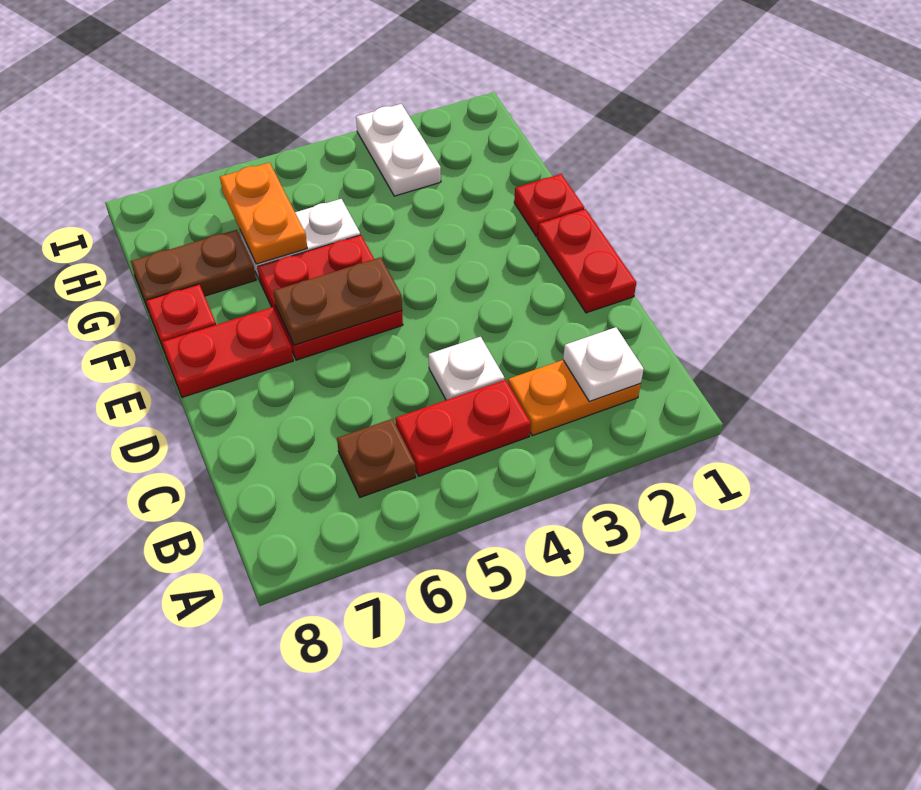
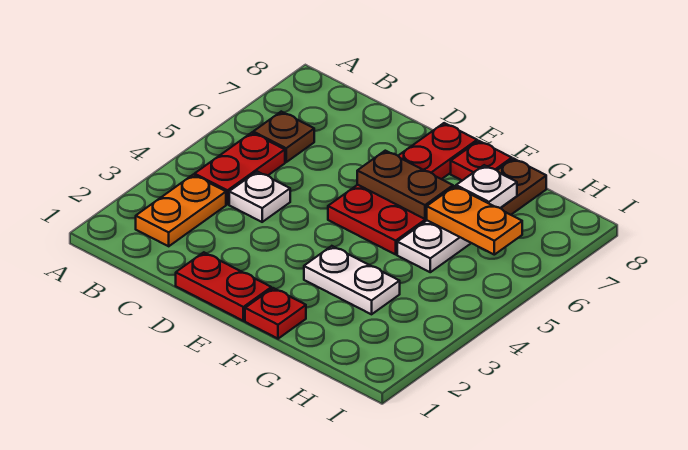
white plate B2 level 2 -> white plate G7 level 2
brown plate E5:E6 level 2 -> brown plate E6:F6 level 2
white plate H3:I3 level 1 -> white plate F3:G3 level 1

